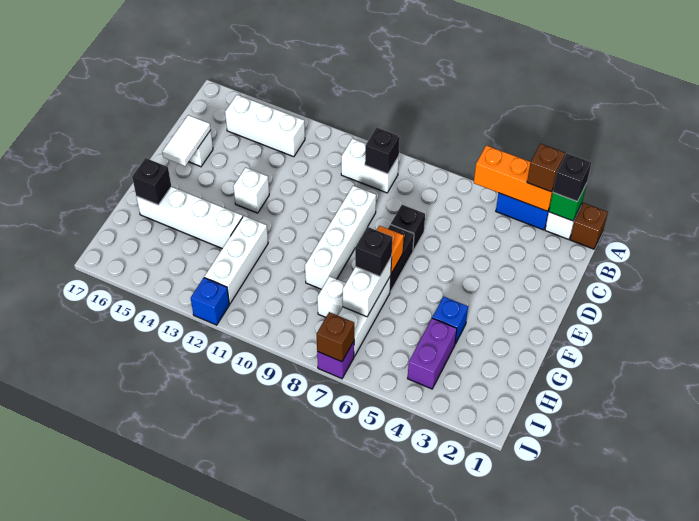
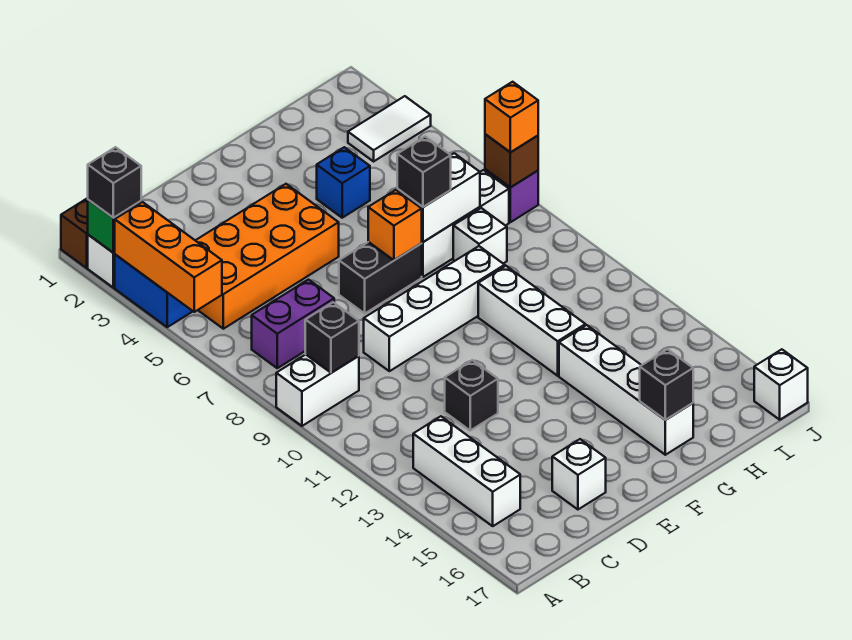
brown brick A3 level 3 -> none
none -> orange brick B4:E5 level 1
white brick B9:B10 level 1 -> white brick A9:B9 level 1
black brick D7 level 1 -> black brick D12 level 1
white tile D16:E16 level 2 -> white tile I3:J3 level 1
white brick E13 level 1 -> white brick J17 level 1
white brick G12:I12 level 1 -> white brick G10:G12 level 1
purple brick H4:I4 level 1 -> purple brick B7:C7 level 1
none -> orange brick J7 level 3
blue brick J12 level 1 -> none

